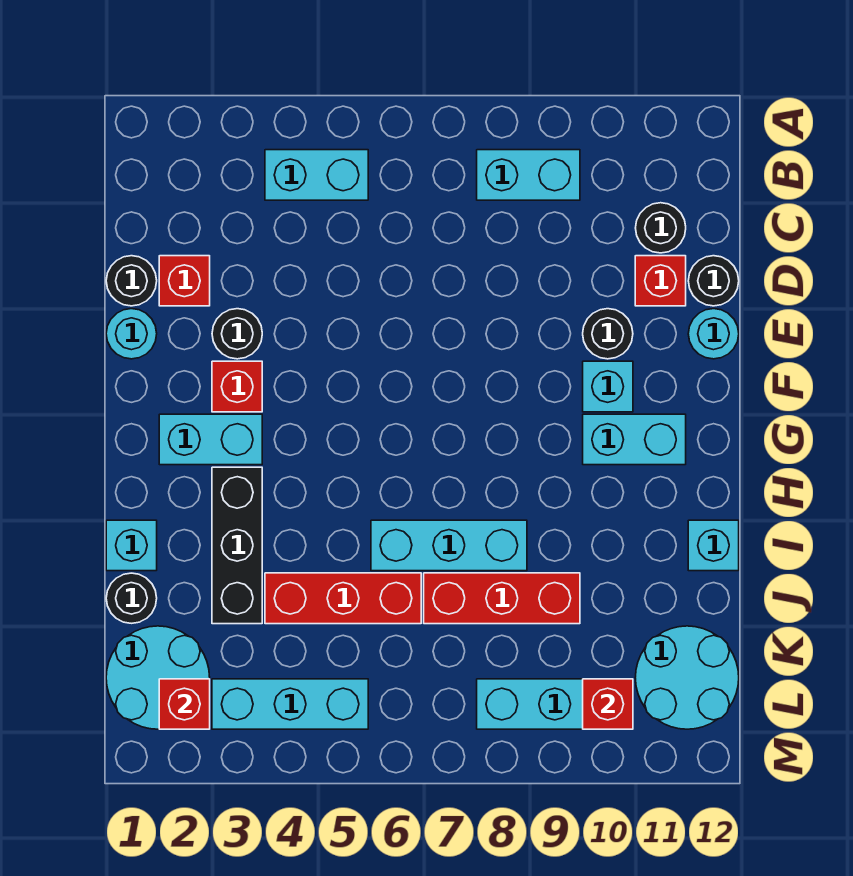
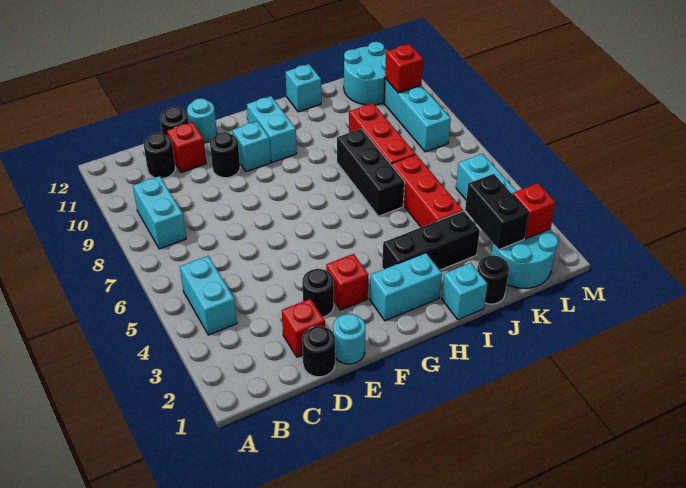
cyan brick G2:G3 level 1 -> cyan brick G2:H2 level 1
cyan brick I6:I8 level 1 -> black brick I6:I8 level 1
none -> black brick K2:K3 level 2

